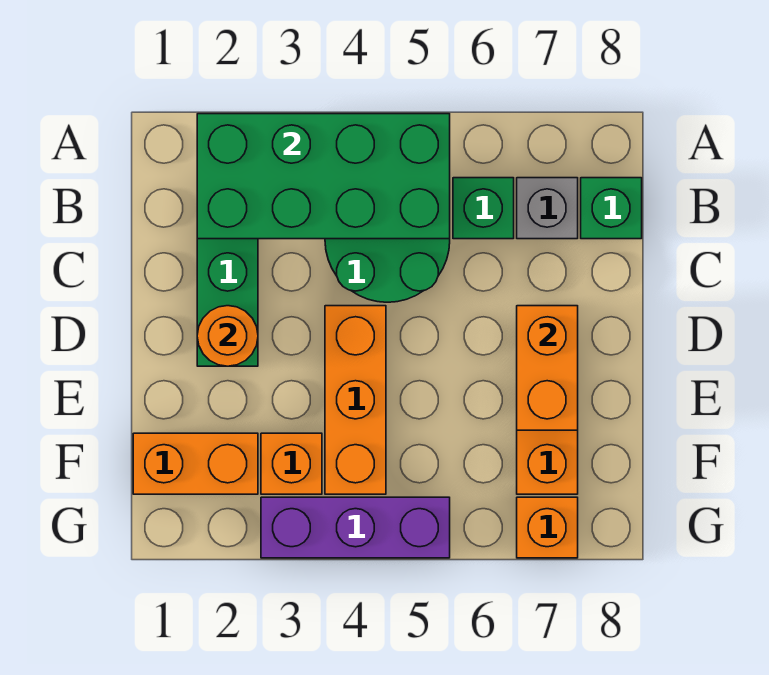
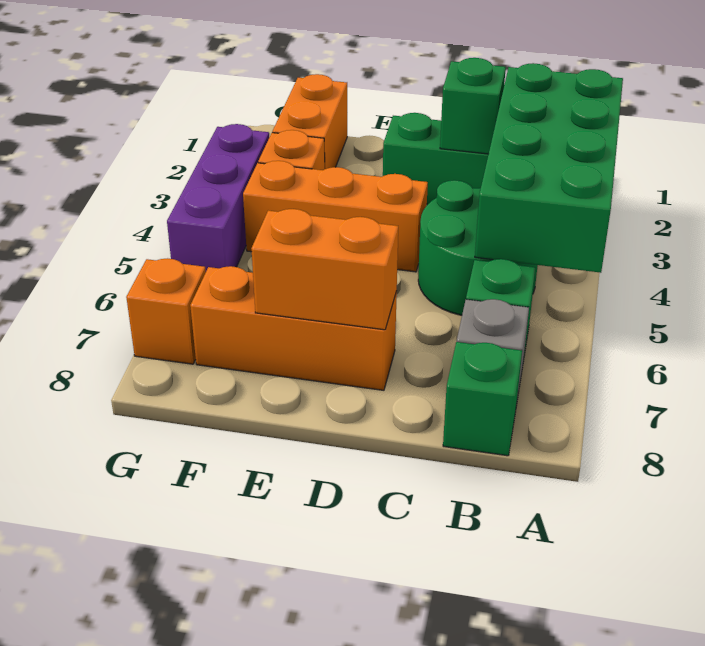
none -> green brick C2 level 2
orange round brick D2 level 2 -> none

